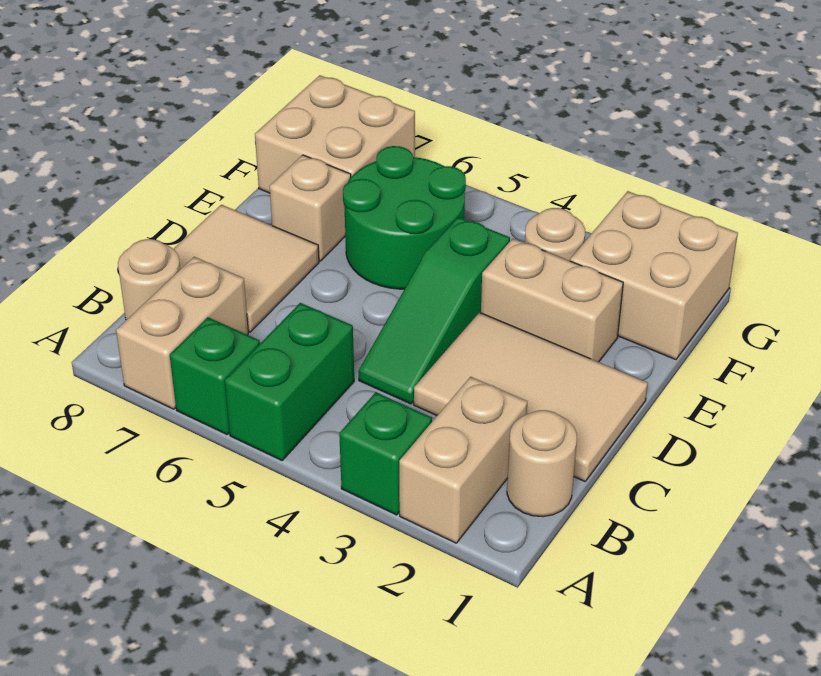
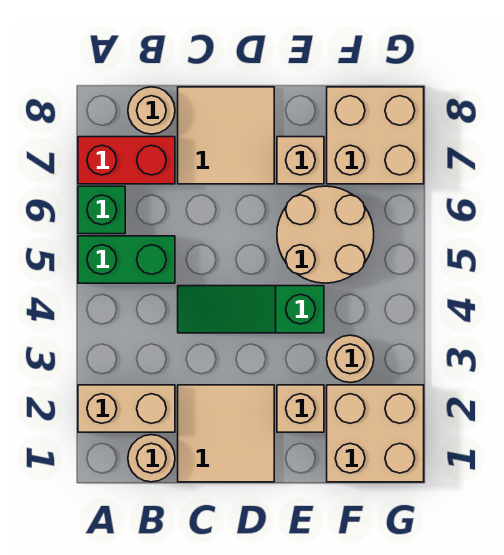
green brick A3 level 1 -> none
tan brick A7:B7 level 1 -> red brick A7:B7 level 1
tan tile C1:D3 level 1 -> tan tile C1:D2 level 1
tan brick E2:E3 level 1 -> tan brick E2 level 1
green round brick E5:F6 level 1 -> tan round brick E5:F6 level 1

